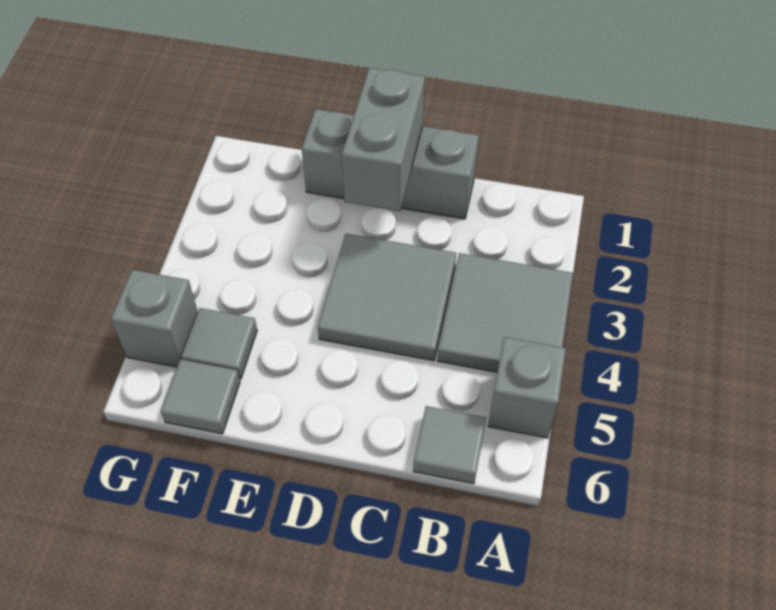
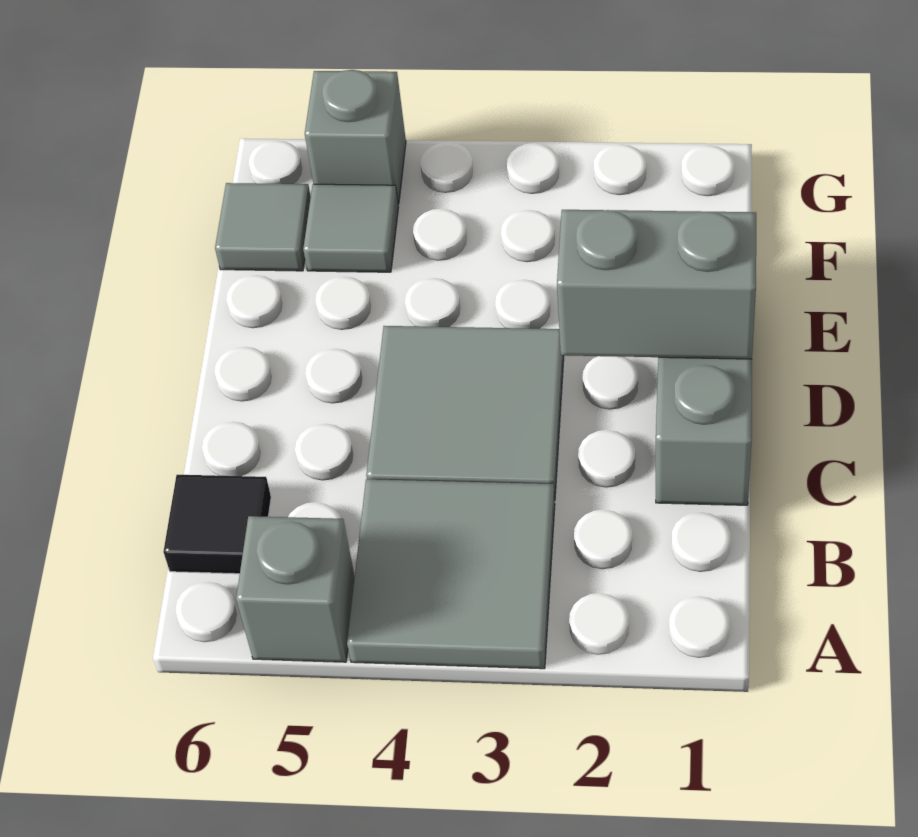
grey tile B6 level 1 -> black tile B6 level 1

